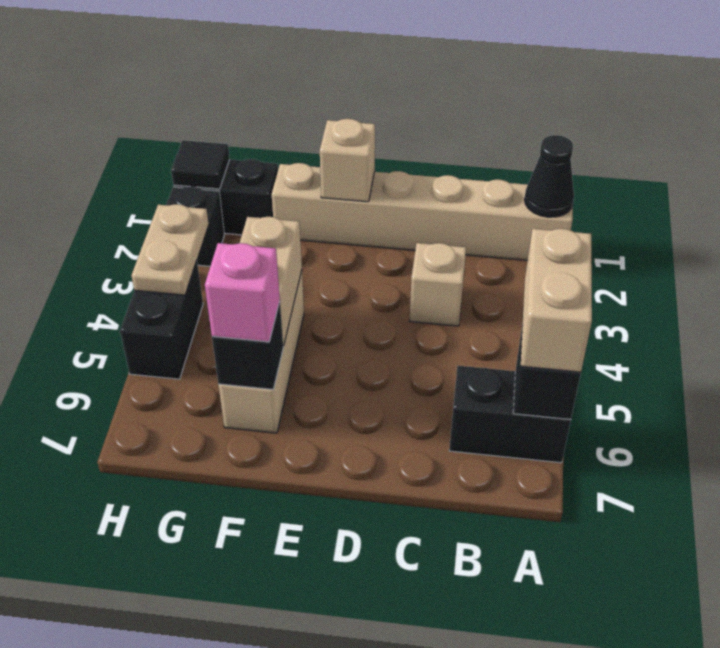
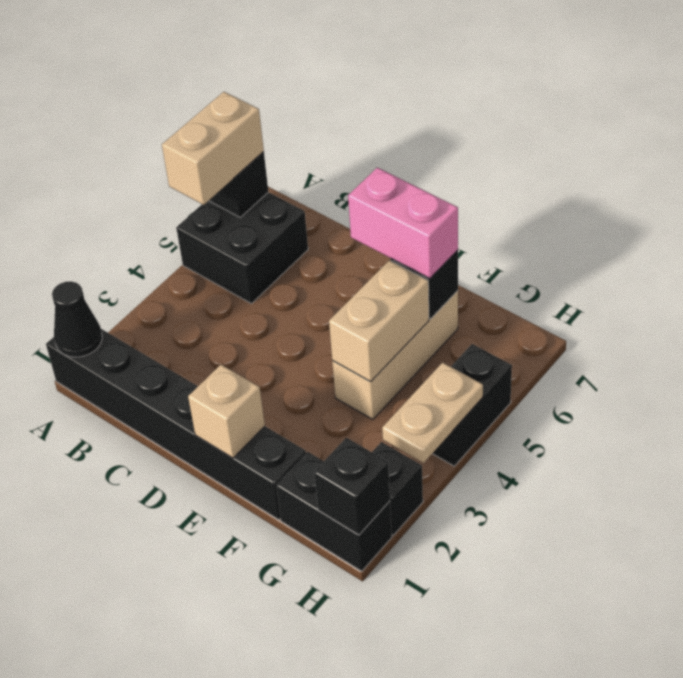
tan brick A1:F1 level 1 -> black brick A1:F1 level 1
black brick A6:B6 level 1 -> black brick A5:B6 level 1
tan brick C3 level 1 -> none
pink brick F6 level 3 -> pink brick E6:F6 level 3
black tile H1 level 2 -> black brick H1 level 2

